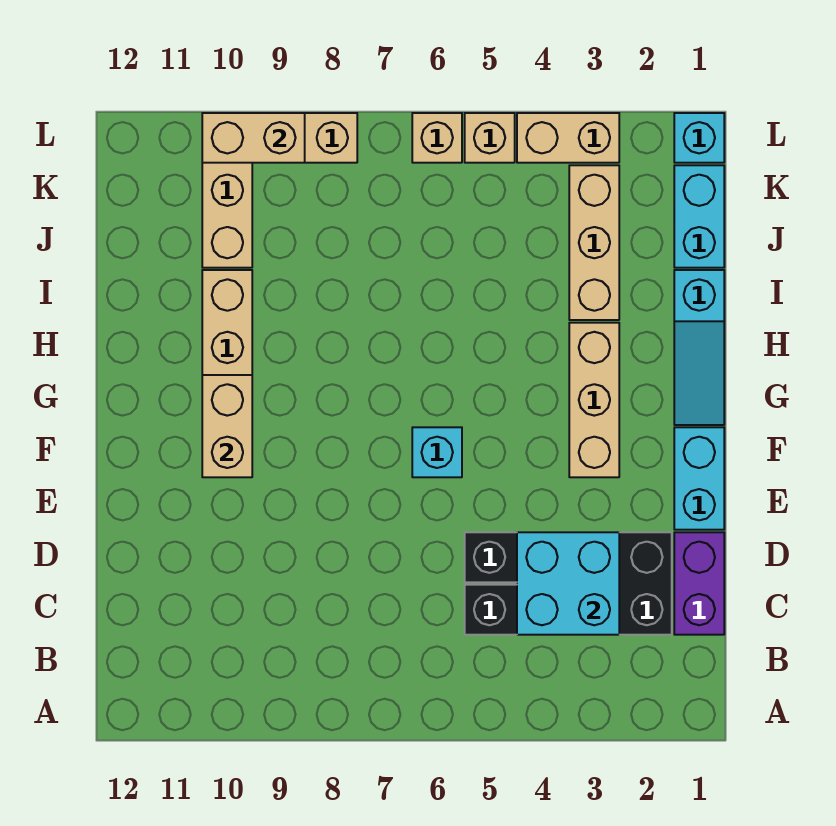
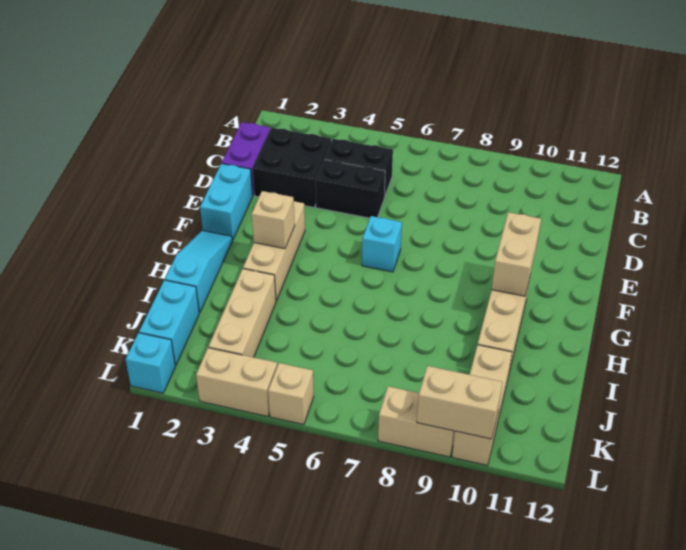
cyan brick C3:D4 level 2 -> none
tan brick L6 level 1 -> tan brick G3 level 2

